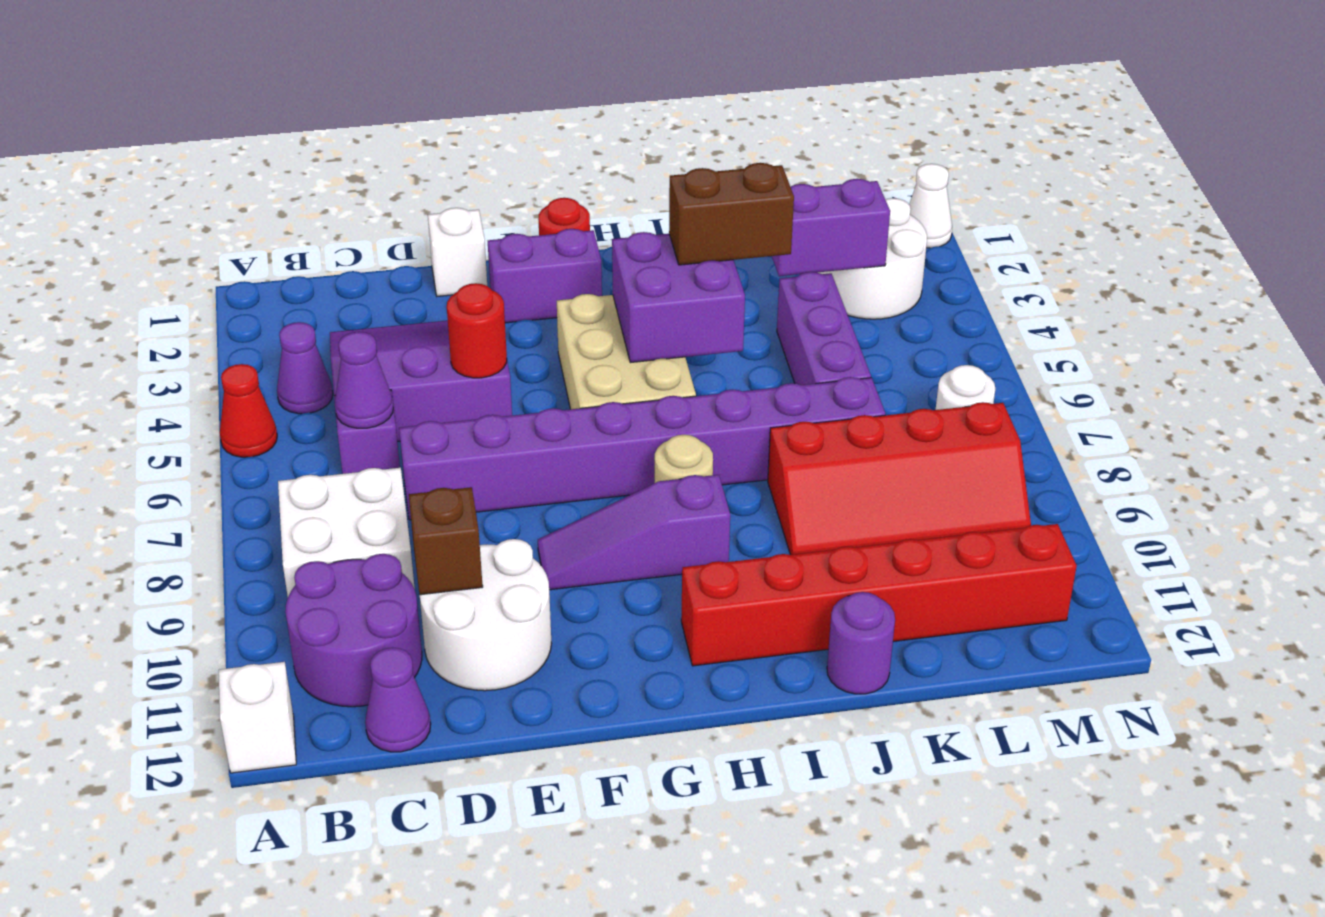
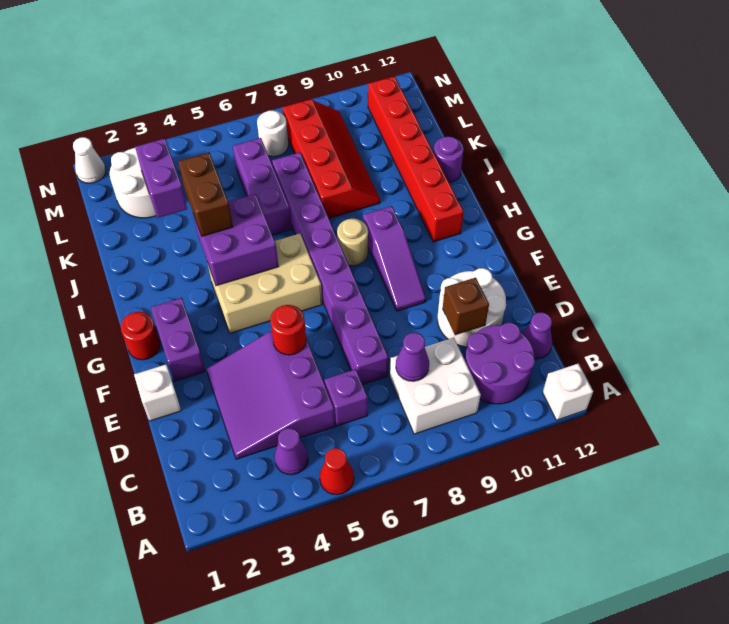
purple cone C6 level 2 -> purple cone C8 level 2
purple brick K4:K6 level 1 -> purple brick J6:L6 level 1

